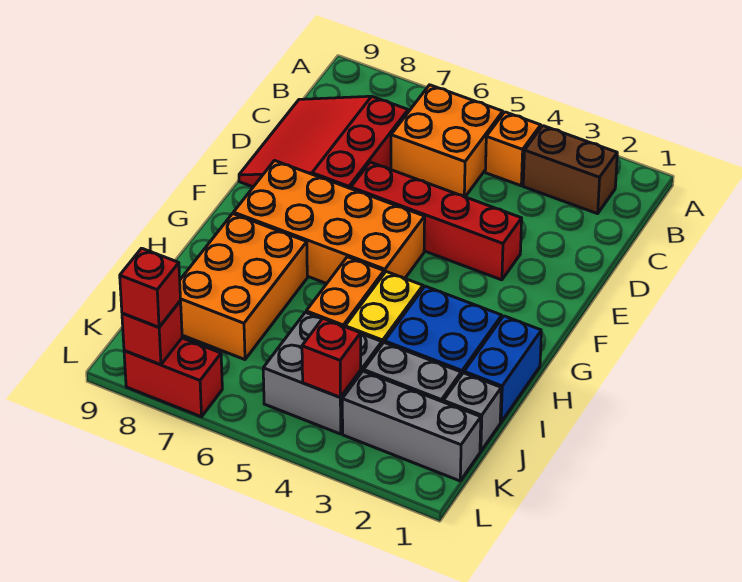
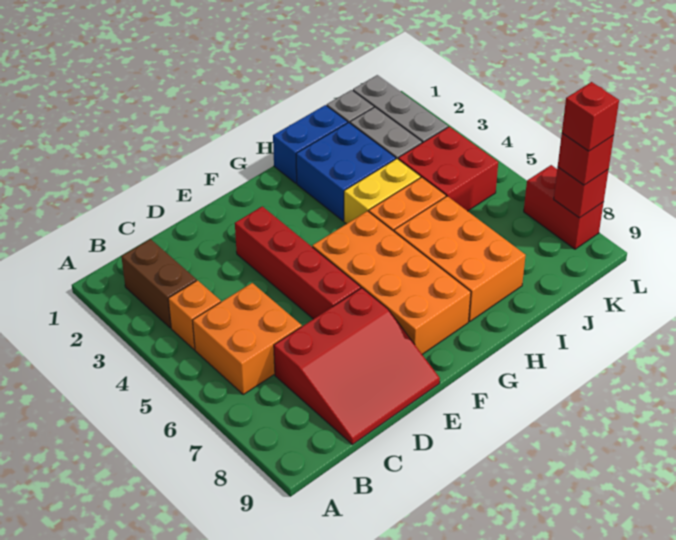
orange brick H7:J8 level 1 -> orange brick H6:I8 level 1
grey brick J4:K5 level 1 -> red brick J4:K5 level 1
red brick K4 level 2 -> red brick L8 level 4

